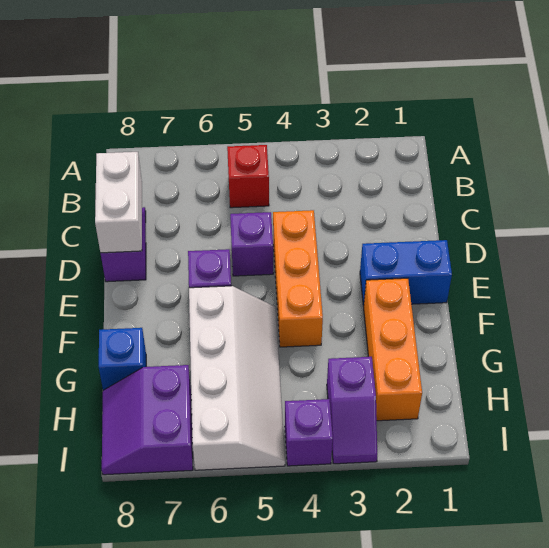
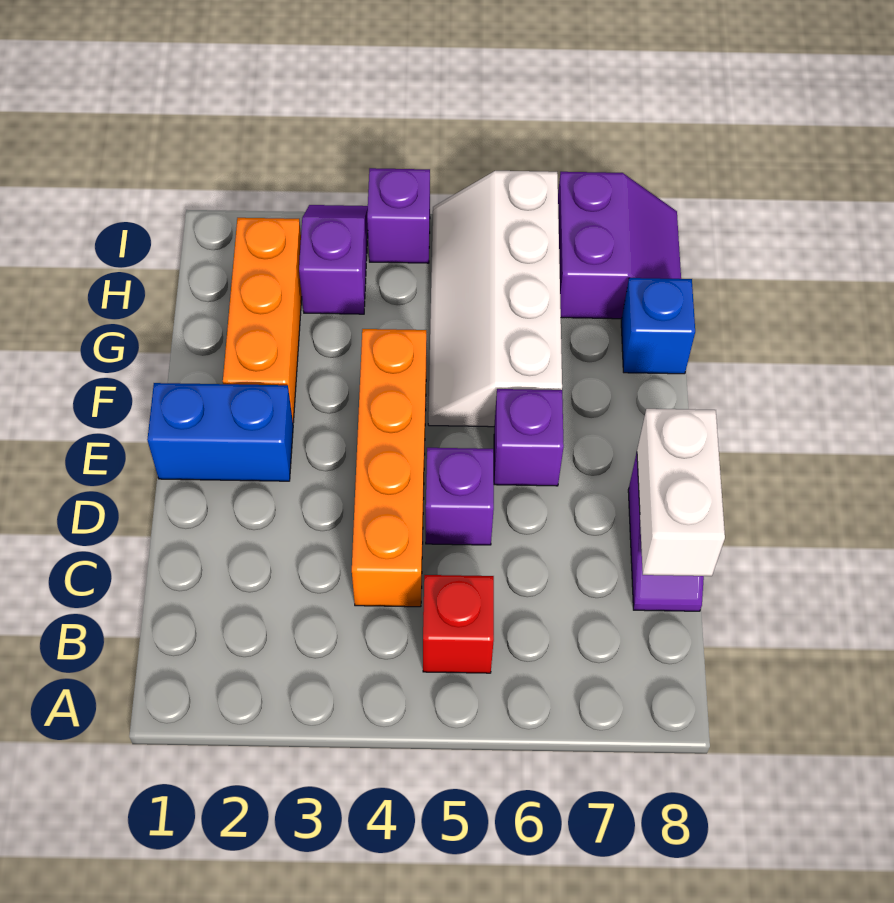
orange brick D4:F4 level 1 -> orange brick C4:F4 level 1

